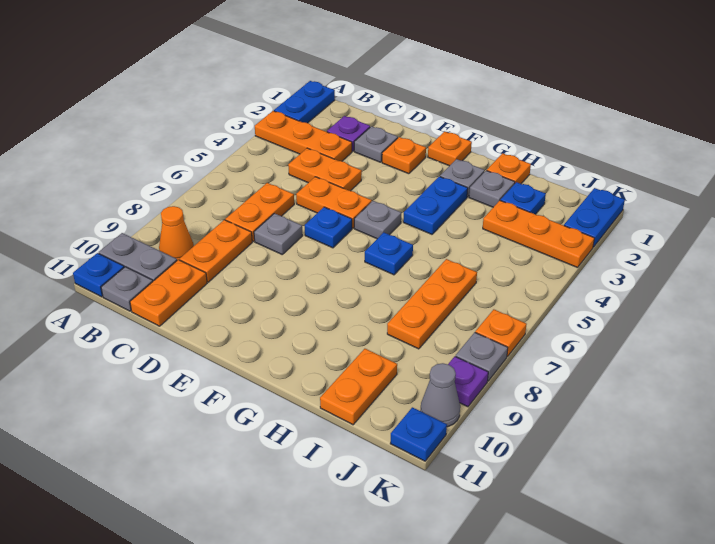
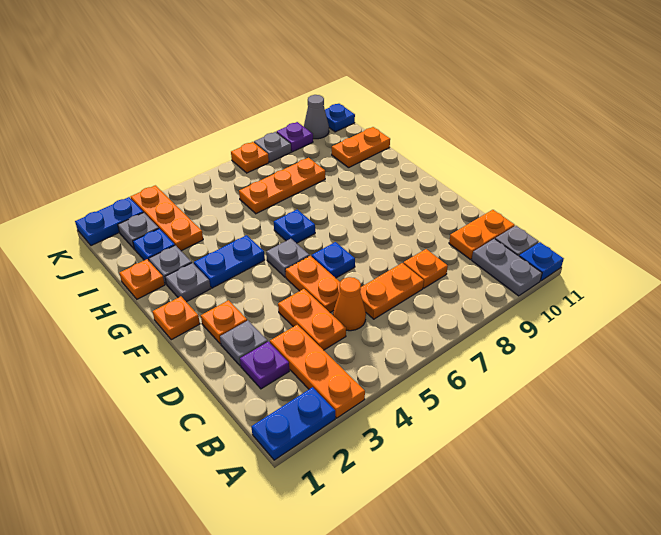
orange cone B9 level 1 -> orange cone C5 level 1
orange plate C8:C9 level 1 -> orange plate C8 level 1
grey plate D7 level 1 -> grey plate J2 level 1

